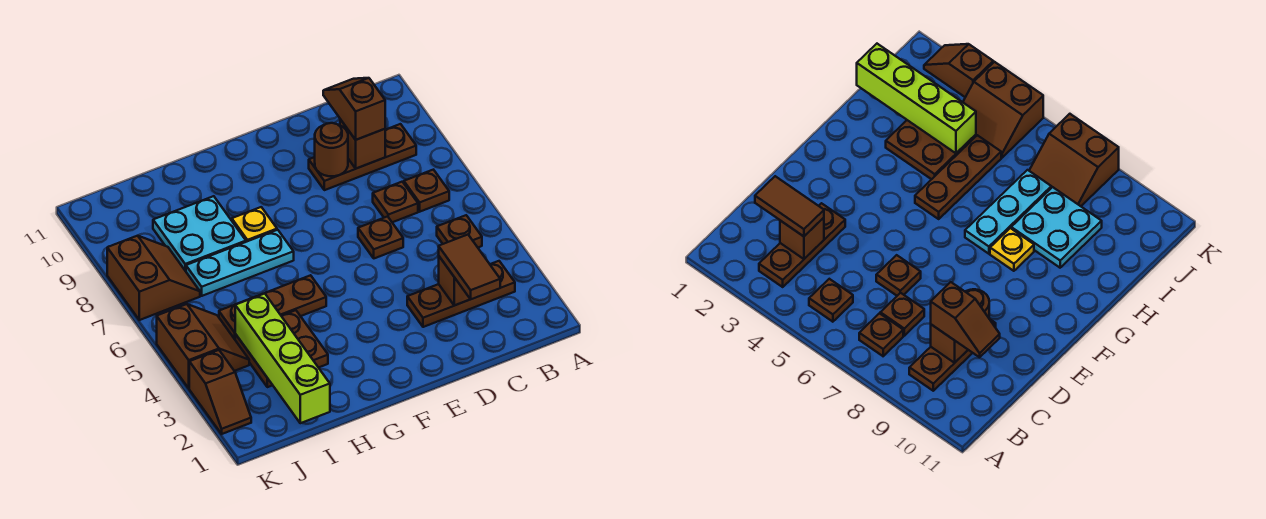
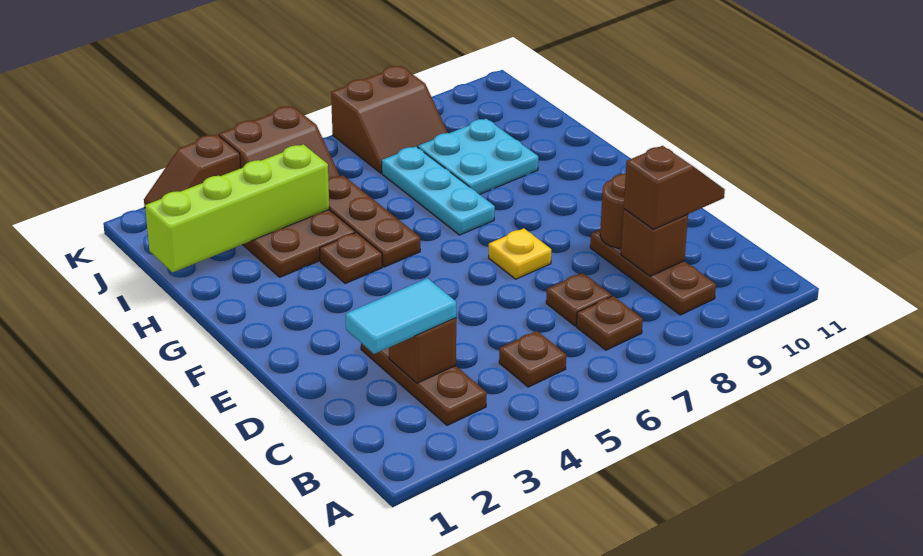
brown tile C2:C3 level 3 -> cyan tile C2:C3 level 3
brown plate D6 level 1 -> brown plate G4 level 1
yellow plate G8 level 1 -> yellow plate E7 level 1

